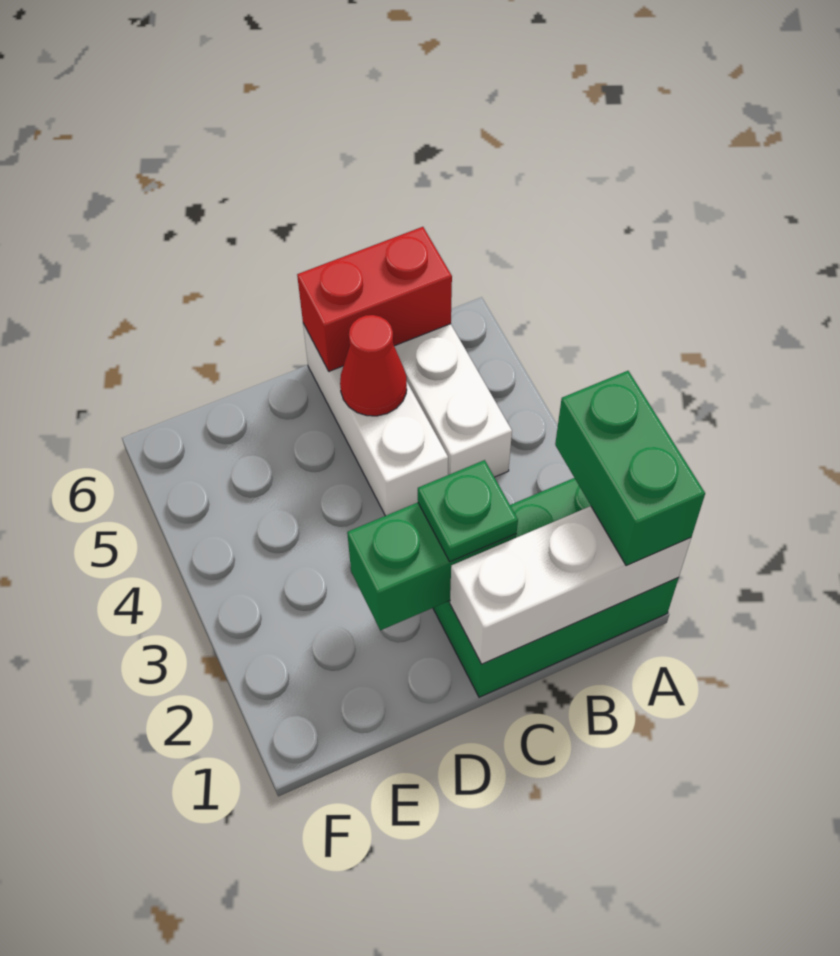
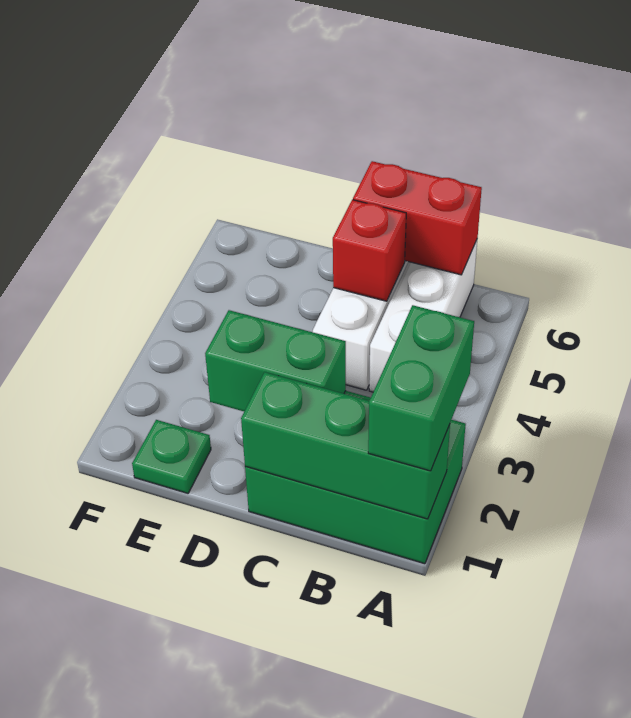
white brick A1:C1 level 2 -> green brick A1:C1 level 2
green plate C2 level 3 -> green plate E1 level 1
red cone C5 level 2 -> red brick C5 level 2

